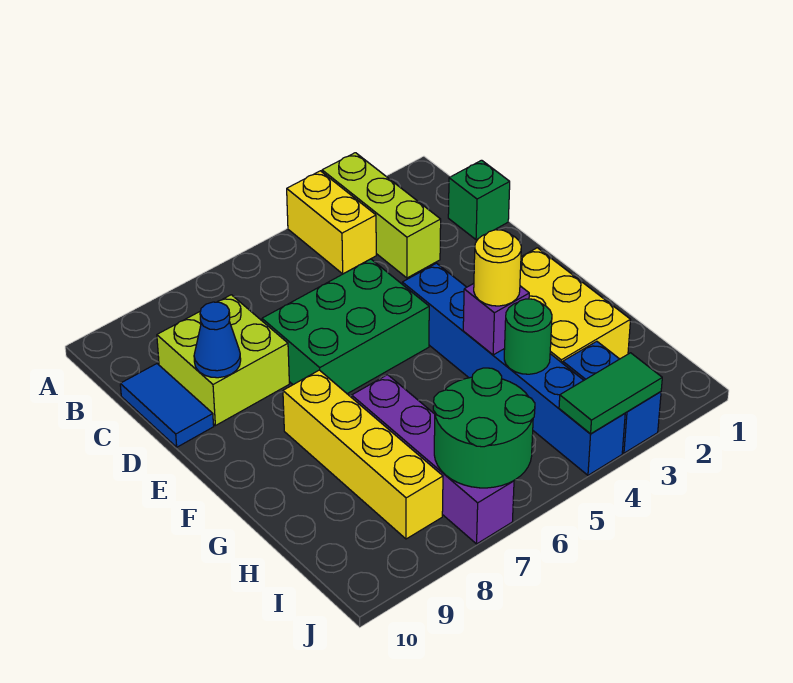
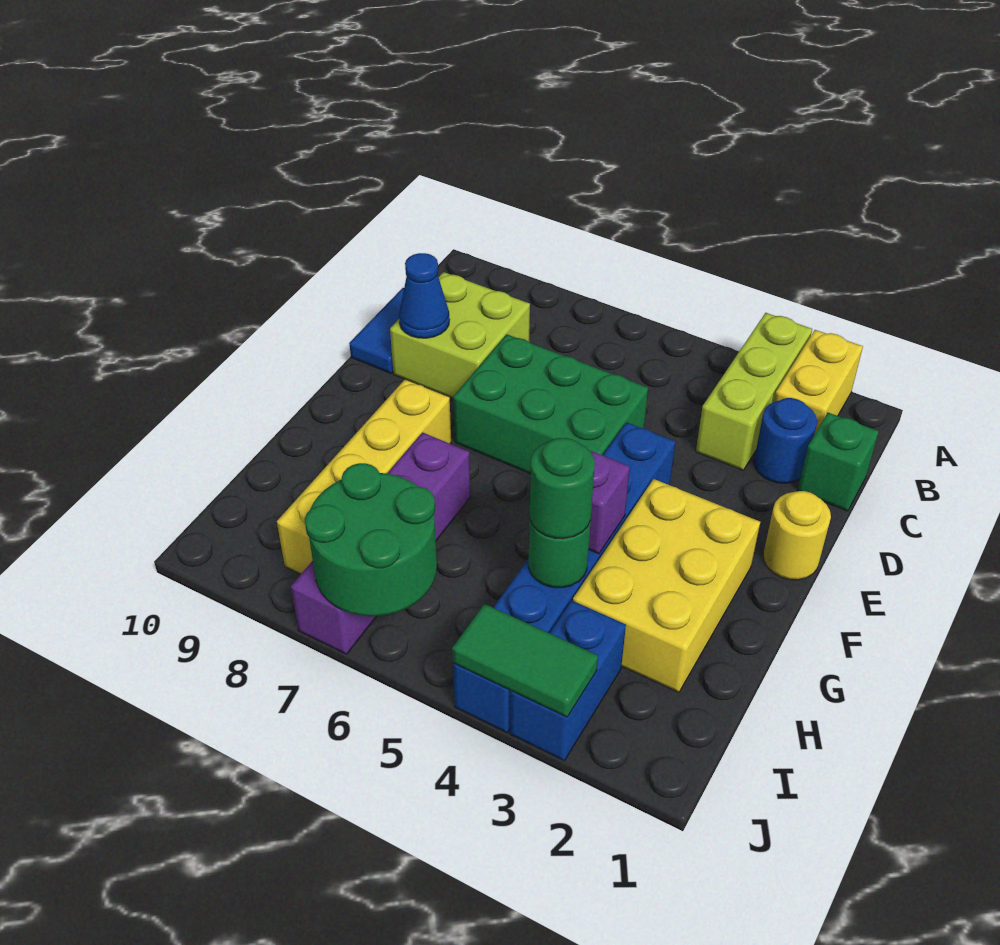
yellow brick A4:B4 level 1 -> yellow brick A2:B2 level 1
none -> blue round brick C2 level 1
yellow round brick G4 level 3 -> yellow round brick E1 level 1
none -> green round brick H4 level 3

